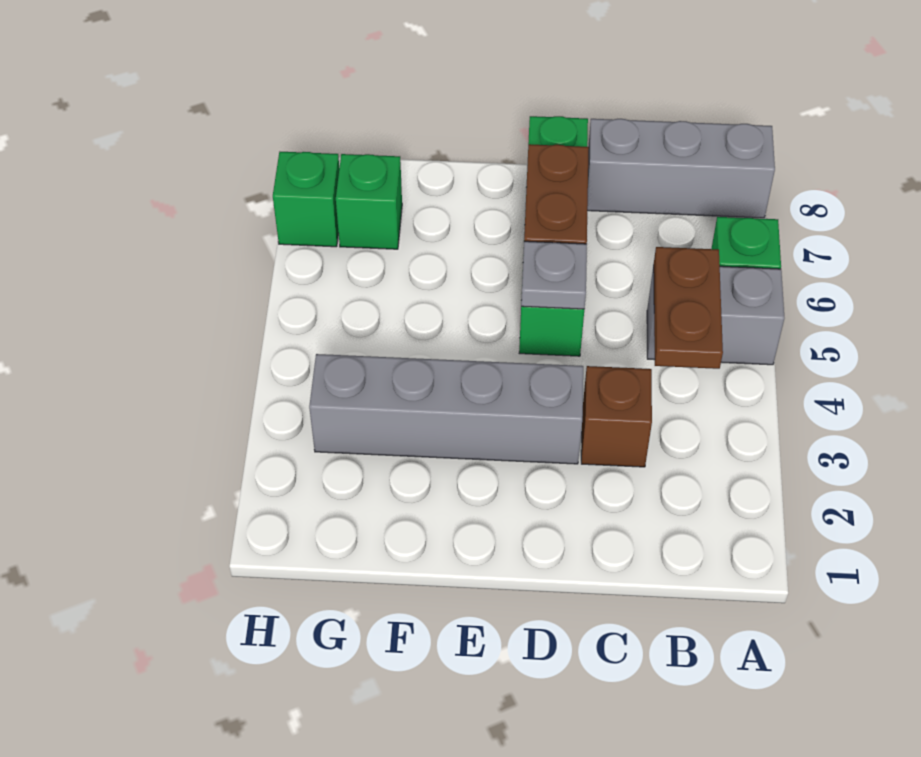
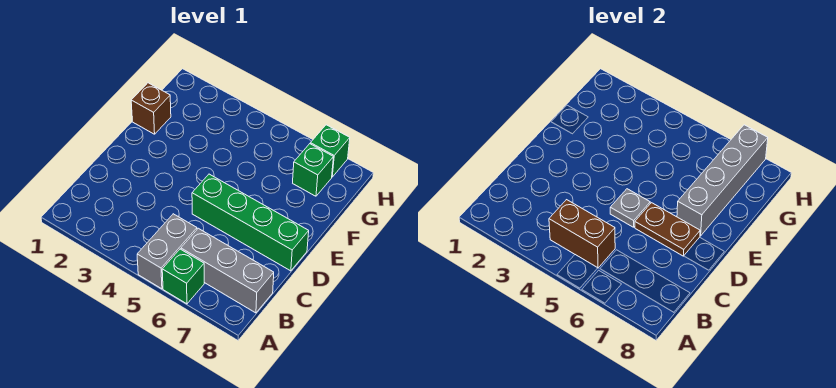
grey brick A8:C8 level 1 -> grey brick B6:B8 level 1
brown plate B4:B5 level 2 -> brown brick B4:B5 level 2
brown brick C3 level 1 -> brown brick F1 level 1
grey brick D3:G3 level 1 -> grey brick E7:H7 level 2

